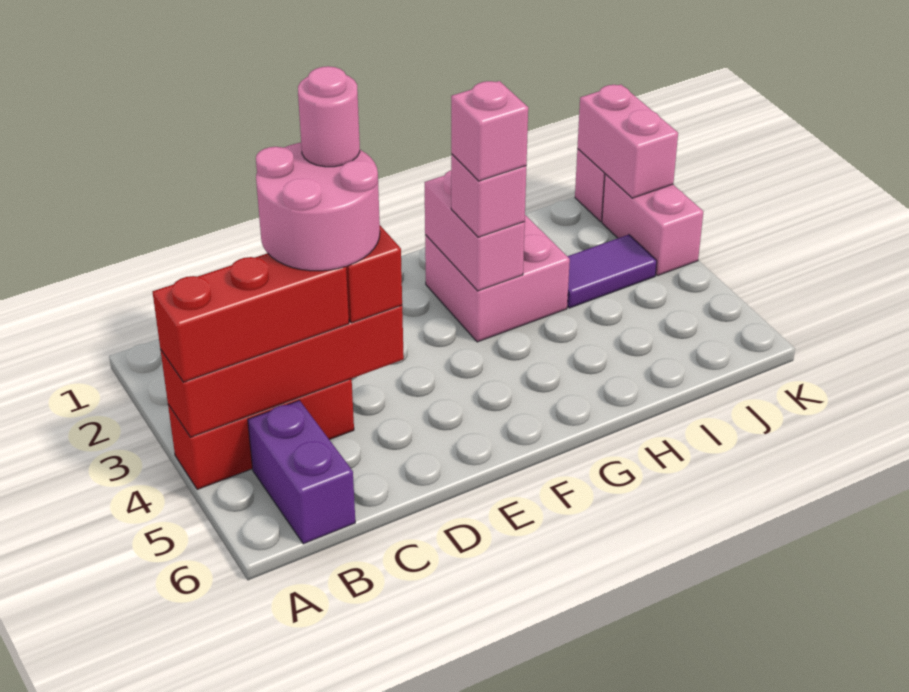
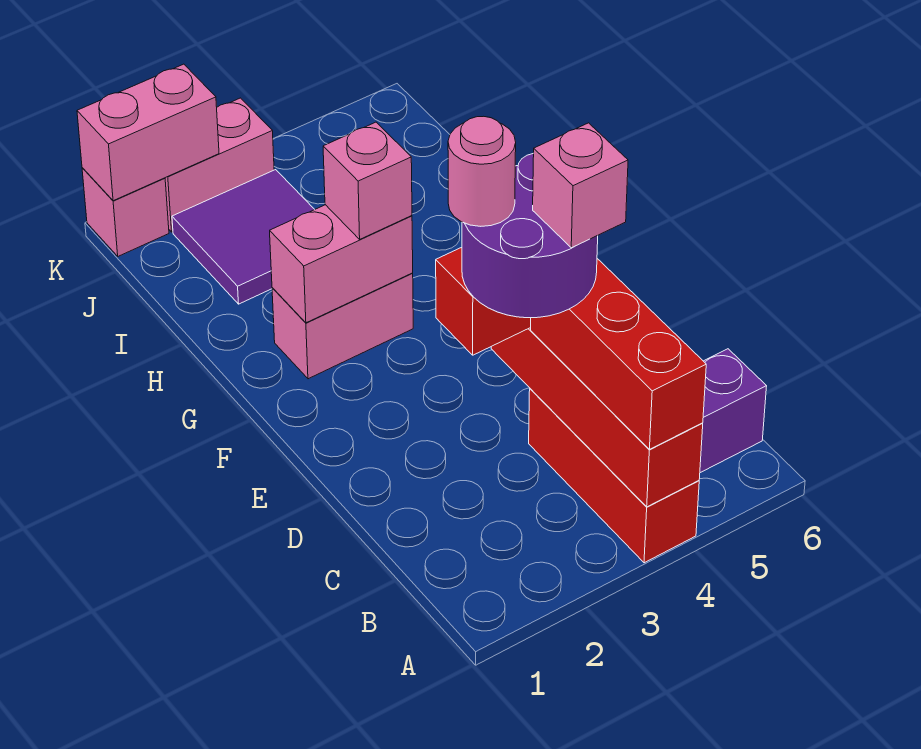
pink round brick C3:D4 level 4 -> purple round brick C3:D4 level 4
pink brick G2:H3 level 1 -> pink brick G2:G3 level 1
pink brick G3 level 4 -> pink brick C4 level 5
purple tile I3:J3 level 1 -> purple tile I2:J3 level 1

